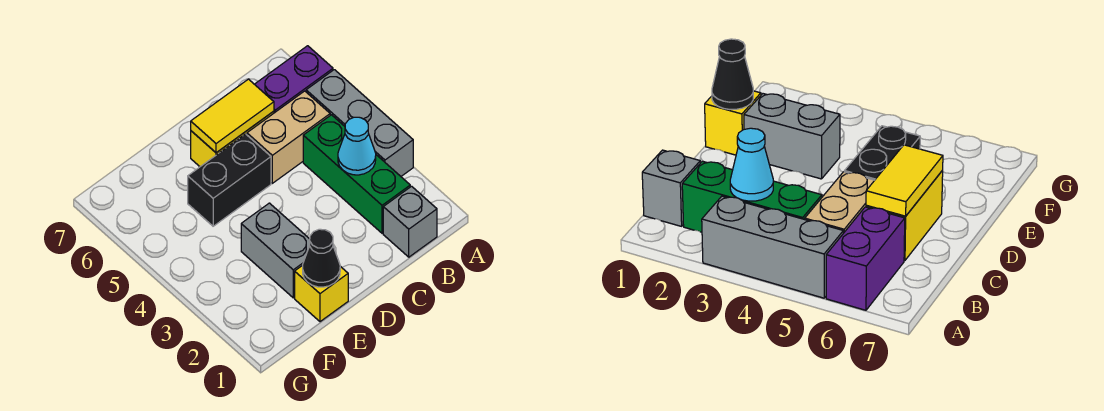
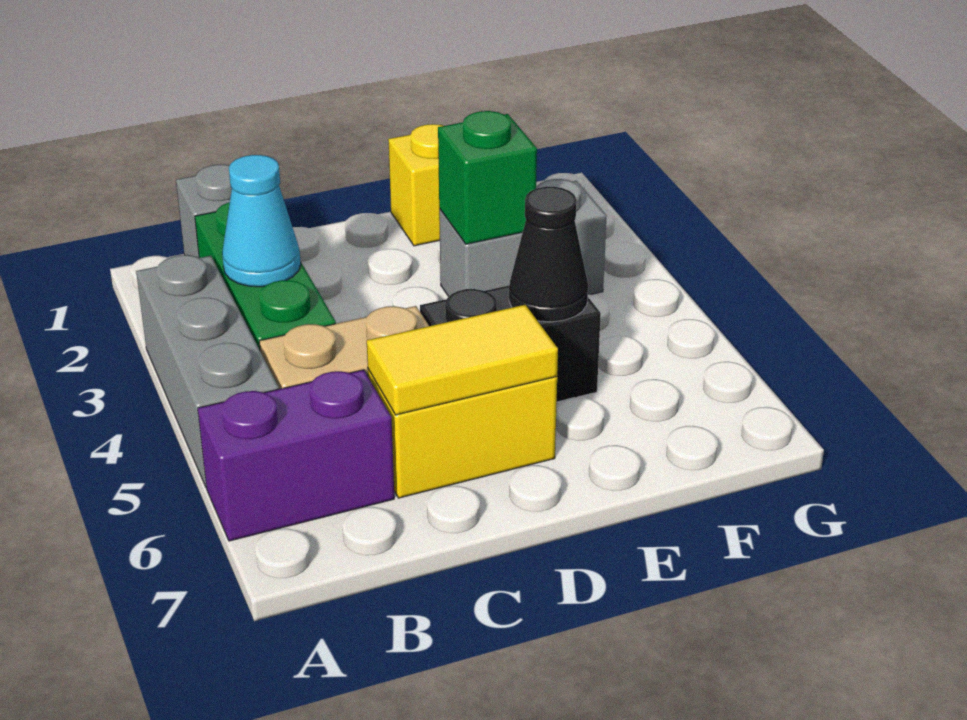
black cone E1 level 2 -> black cone E5 level 2
grey brick E2:E3 level 1 -> grey brick E3:F3 level 1
none -> green brick E3 level 2

